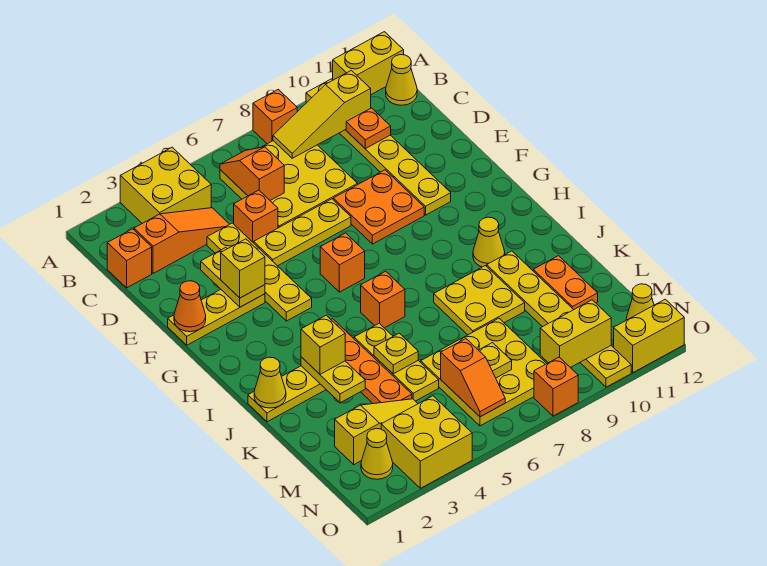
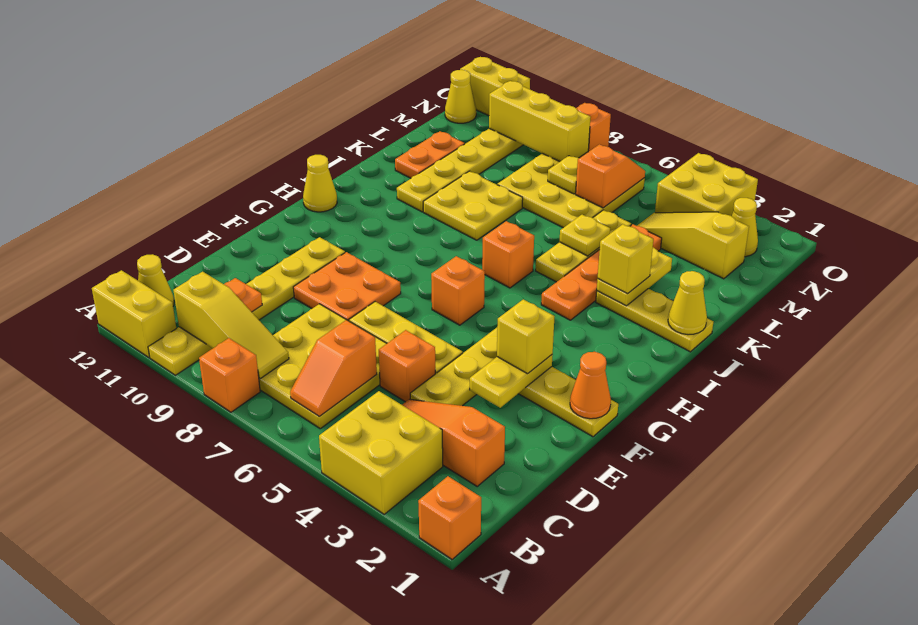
orange brick C1 level 1 -> orange brick A1 level 1
yellow cone I10 level 1 -> yellow cone H12 level 1
yellow brick N9:N10 level 2 -> yellow brick N8:N10 level 2

